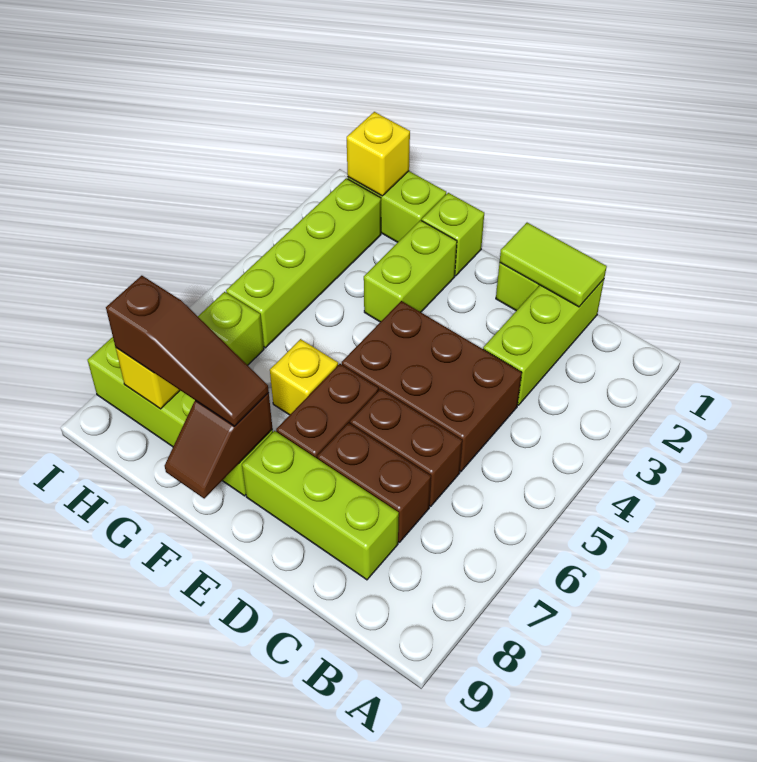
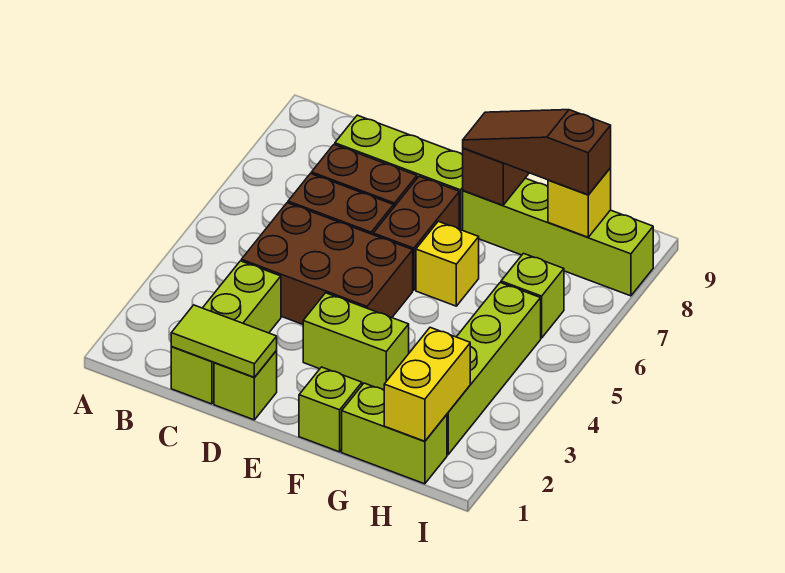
lime brick F2:F3 level 1 -> lime brick E3:F3 level 1
yellow brick H1 level 2 -> yellow brick H1:H2 level 2

